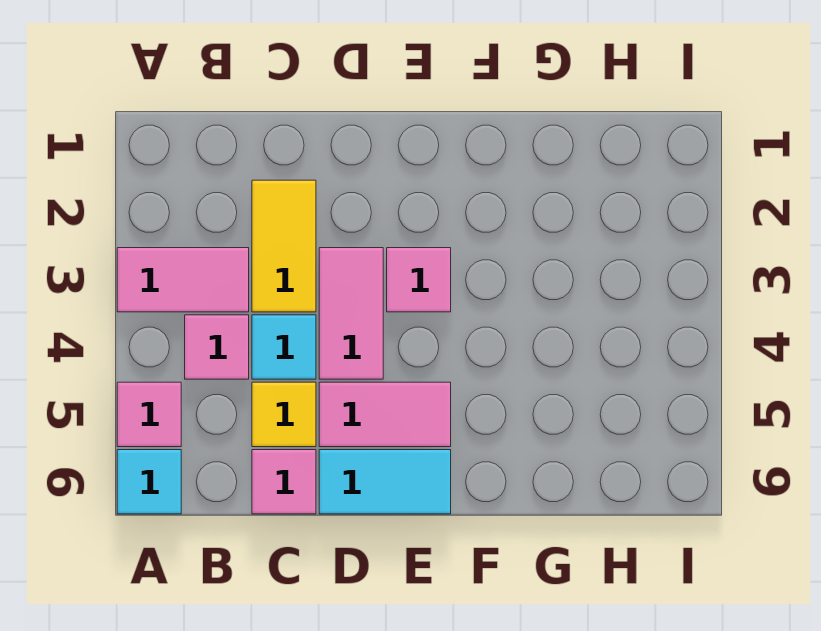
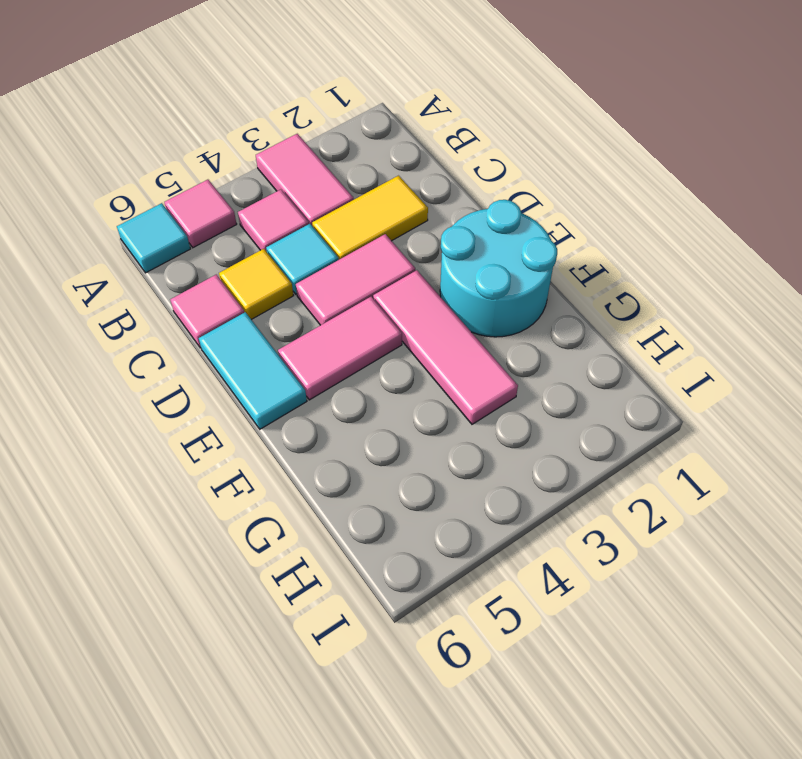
pink tile D5:E5 level 1 -> pink tile E4:E5 level 1
none -> cyan round brick E1:F2 level 1
pink tile E3 level 1 -> pink tile E3:G3 level 1

